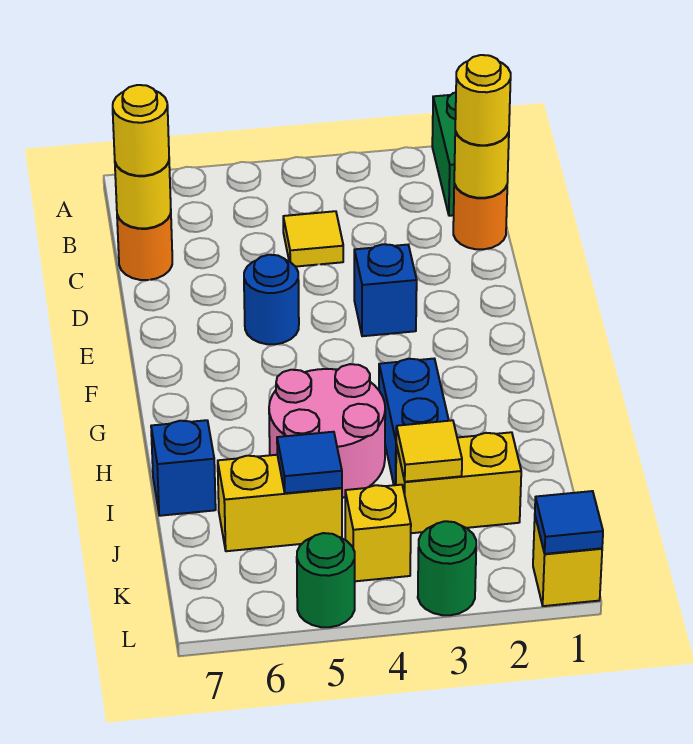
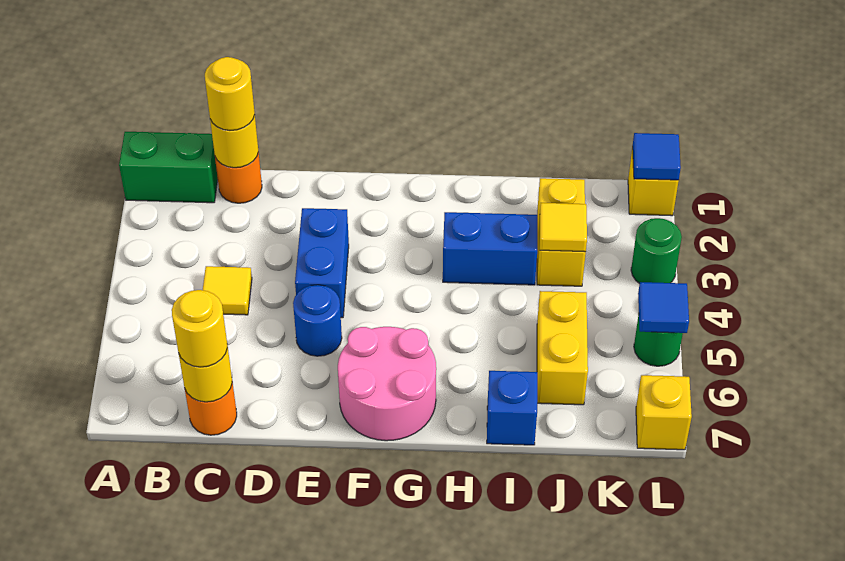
blue brick E3 level 1 -> blue brick E3:E4 level 1
pink round brick H4:I5 level 1 -> pink round brick F6:G7 level 1
blue tile J5 level 2 -> blue tile L5 level 2
yellow brick K4 level 1 -> yellow brick L7 level 1

